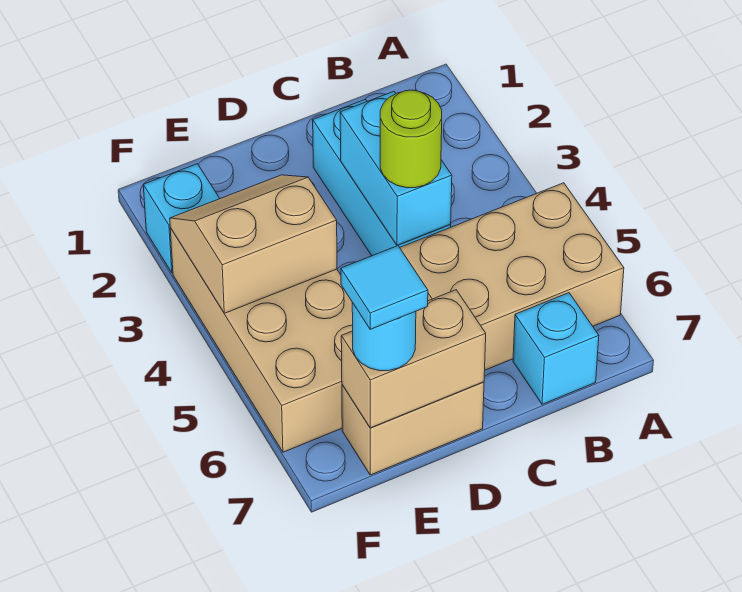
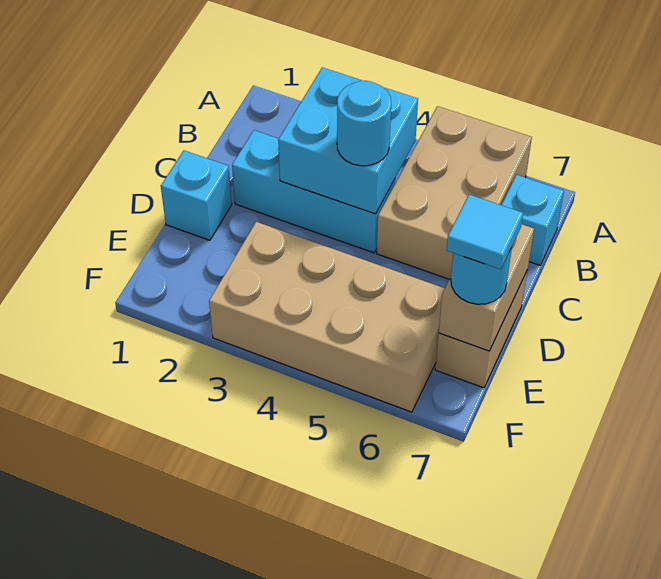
cyan brick C3:C4 level 2 -> cyan brick B3:C4 level 2
lime round brick C4 level 3 -> cyan round brick C4 level 3
tan slope E3:F4 level 2 top 4 -> none
cyan brick F2 level 1 -> cyan brick D1 level 1

